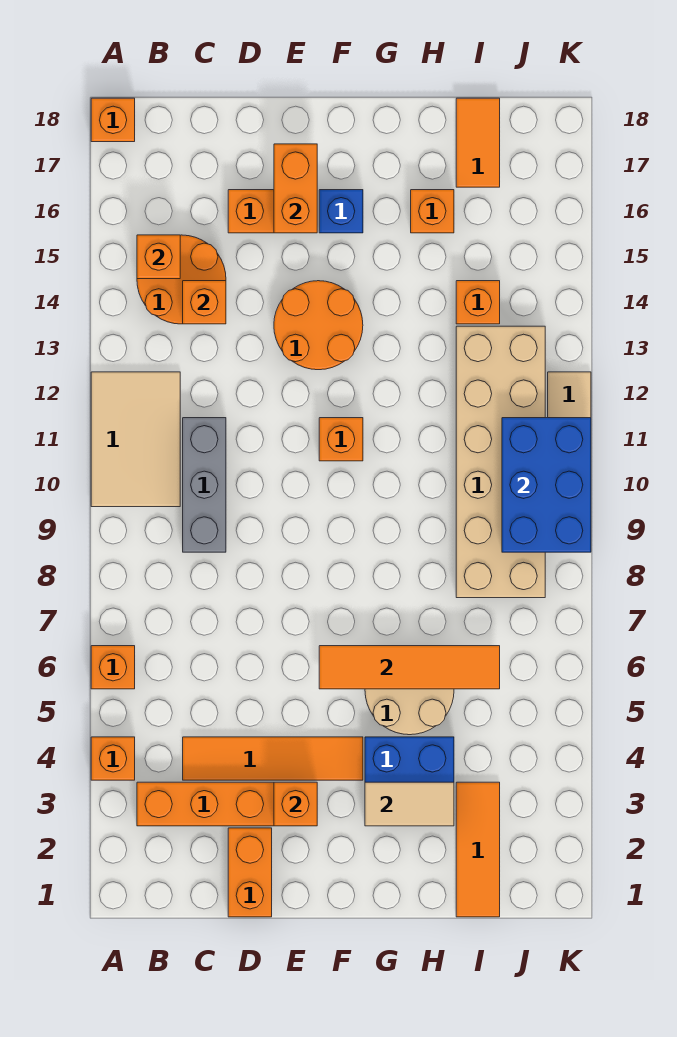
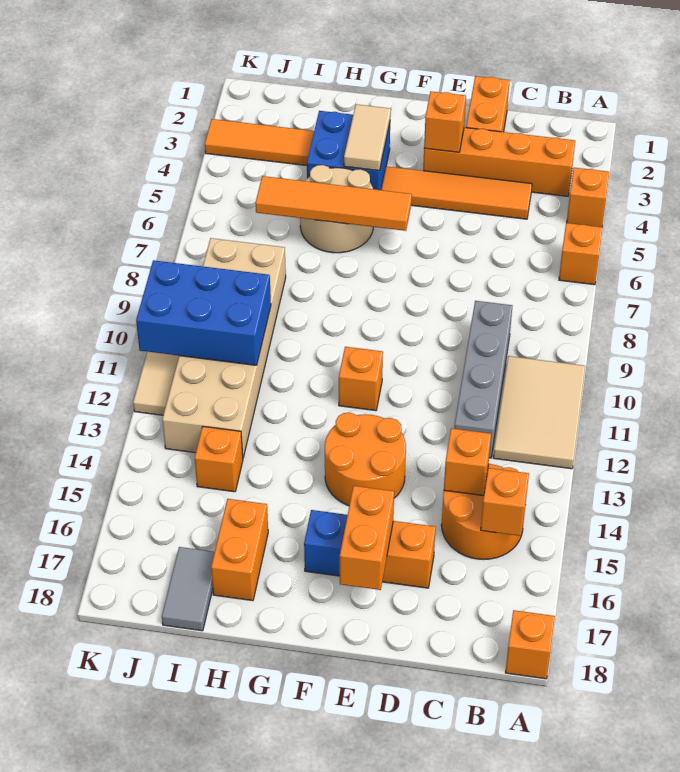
grey brick C9:C11 level 1 -> grey brick C9:C12 level 1
tan tile G3:H3 level 2 -> tan tile G3:G4 level 2
orange brick H16 level 1 -> orange brick H16:H17 level 1
orange tile I1:I3 level 1 -> orange tile I3:K3 level 1
orange tile I17:I18 level 1 -> grey tile I17:I18 level 1
blue brick J9:K11 level 2 -> blue brick I10:K11 level 2

